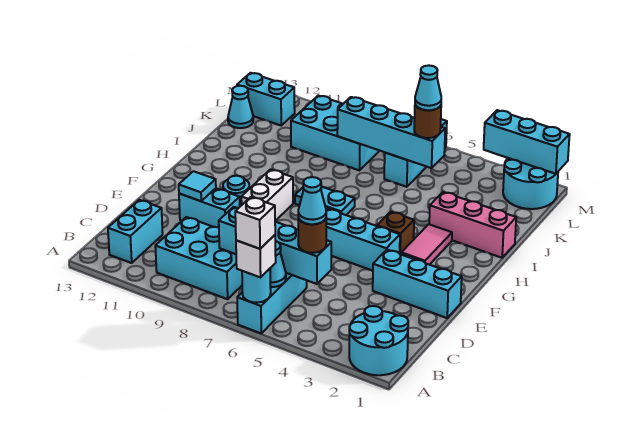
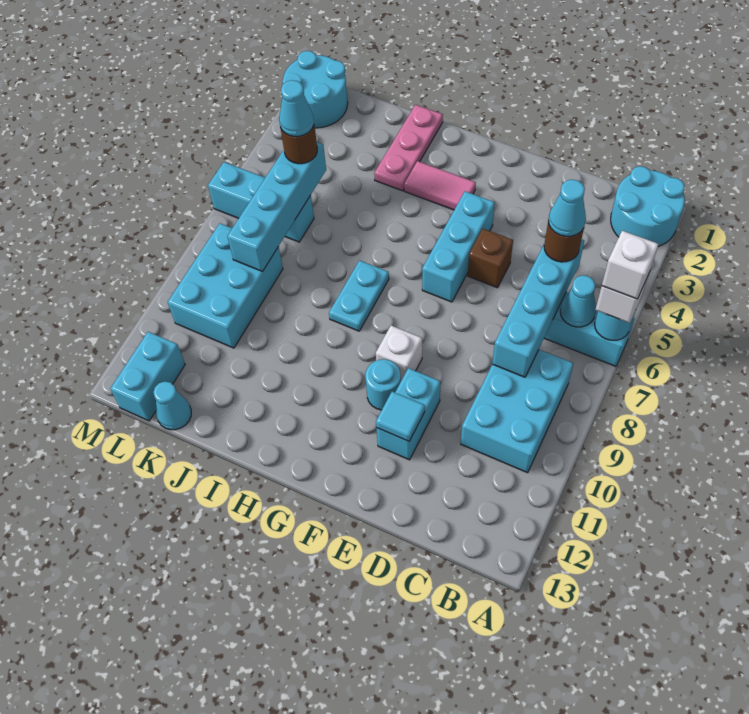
cyan brick B12:C12 level 1 -> none
cyan brick E1:E3 level 1 -> none
white brick F9:G9 level 1 -> white brick F9 level 1
brown brick G4 level 1 -> brown brick E5 level 1
pink brick I1:I3 level 1 -> pink plate I1:I3 level 1
cyan brick M1:M3 level 2 -> none

